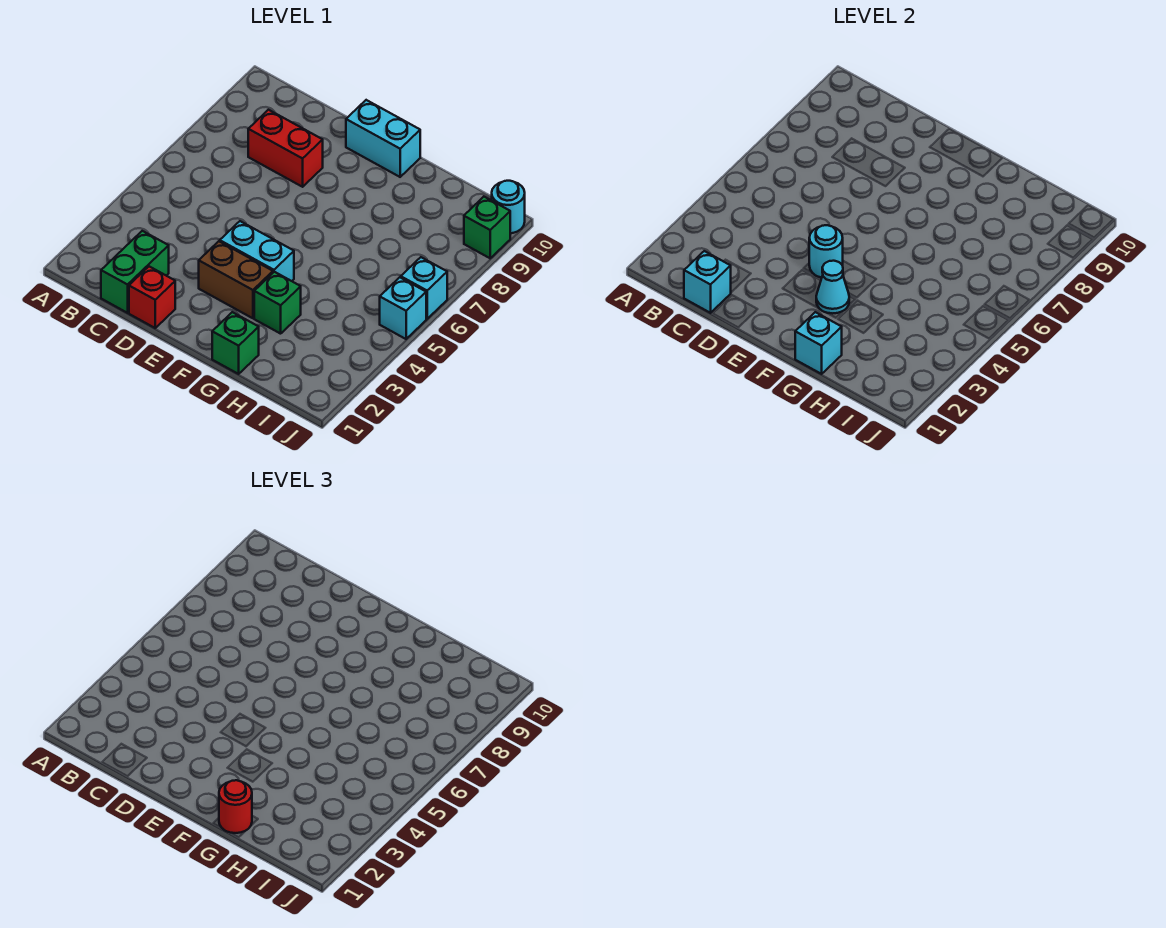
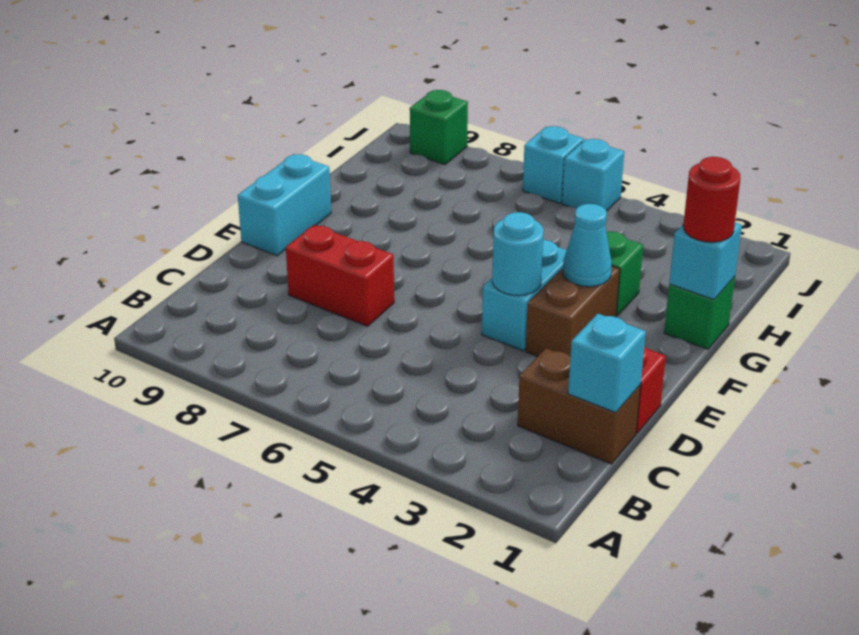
green brick C1:C2 level 1 -> brown brick C1:C2 level 1
red brick C8:D8 level 1 -> red brick D7:D8 level 1
cyan round brick J10 level 1 -> none

